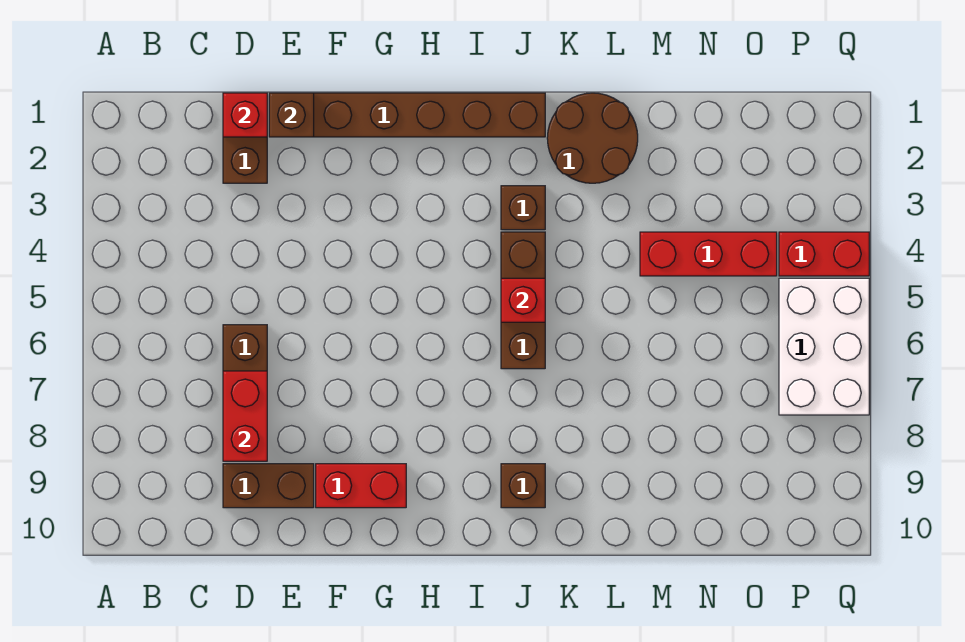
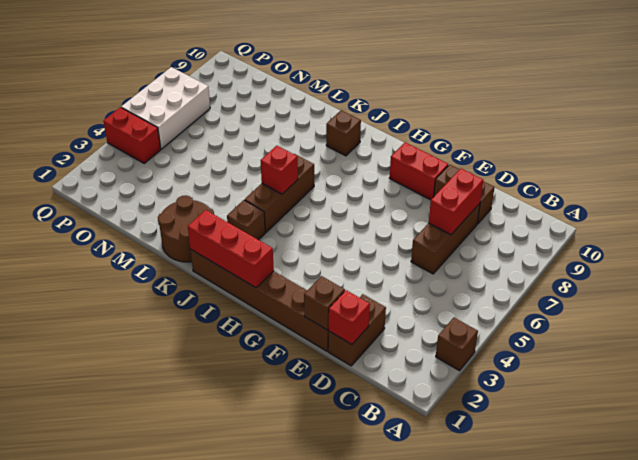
none -> brown brick A3 level 1
red brick M4:O4 level 1 -> red brick H1:J1 level 2

